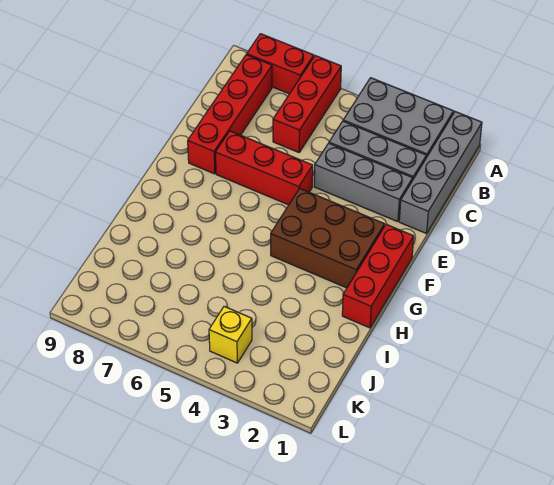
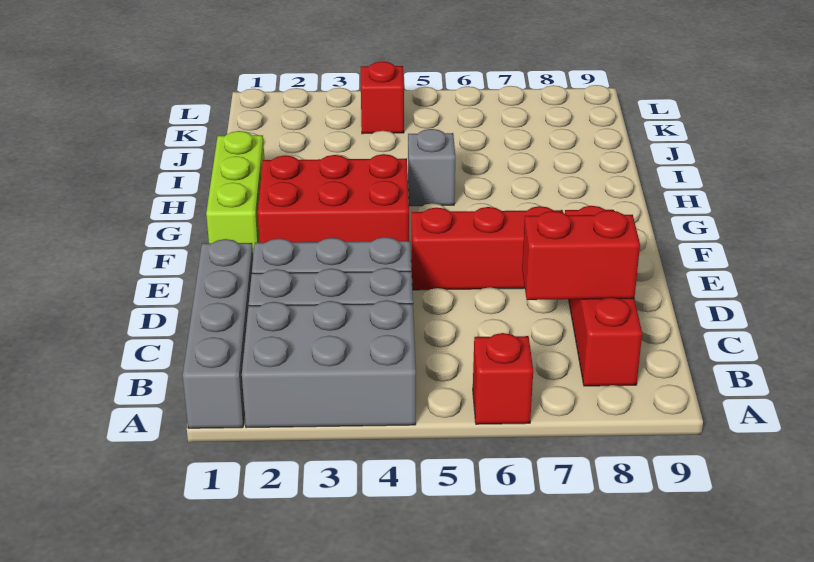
red brick A6:C6 level 1 -> red brick A6 level 1
red brick A7:A8 level 1 -> red brick C7:C8 level 2
red brick F1:H1 level 1 -> lime brick F1:H1 level 1
brown brick F2:G4 level 1 -> red brick F2:G4 level 1
none -> grey brick H5 level 1
yellow brick K4 level 1 -> red brick K4 level 1

